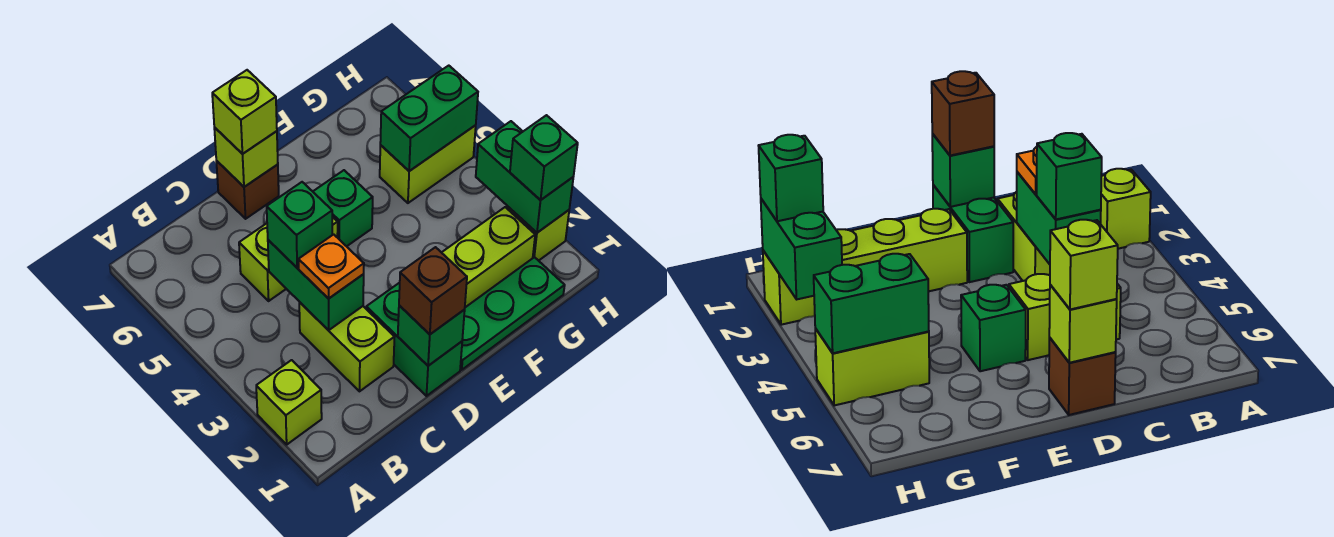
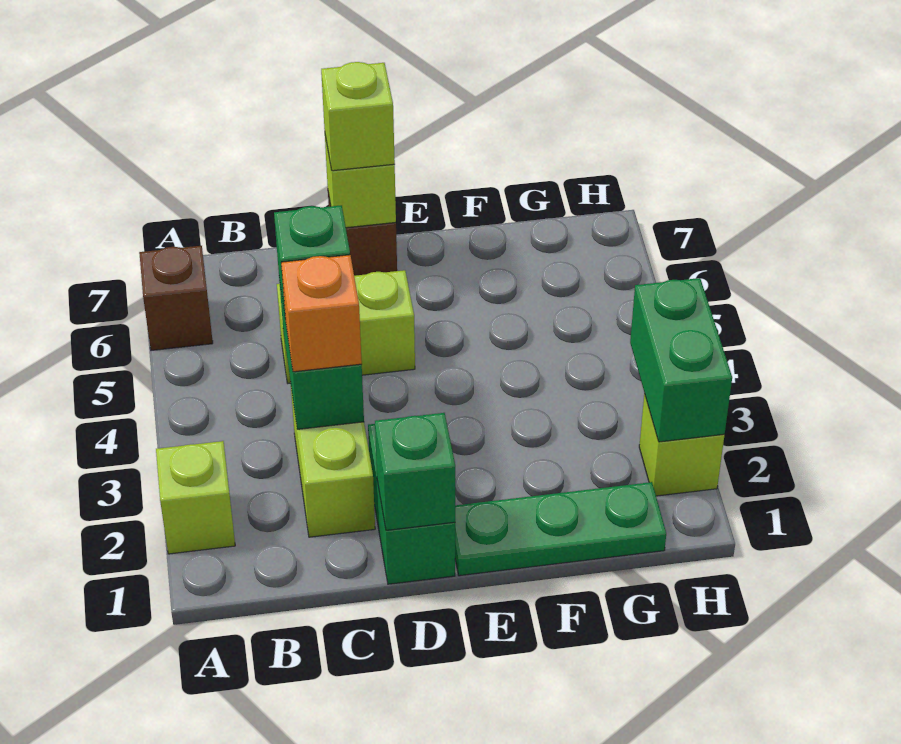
orange plate C3 level 3 -> orange brick C3 level 3
brown brick D1 level 3 -> brown brick A6 level 1
lime brick E2:G2 level 1 -> none
green brick E5 level 1 -> none
lime brick G5:H5 level 1 -> none
green brick G5:H5 level 2 -> none
green brick H2 level 3 -> none

